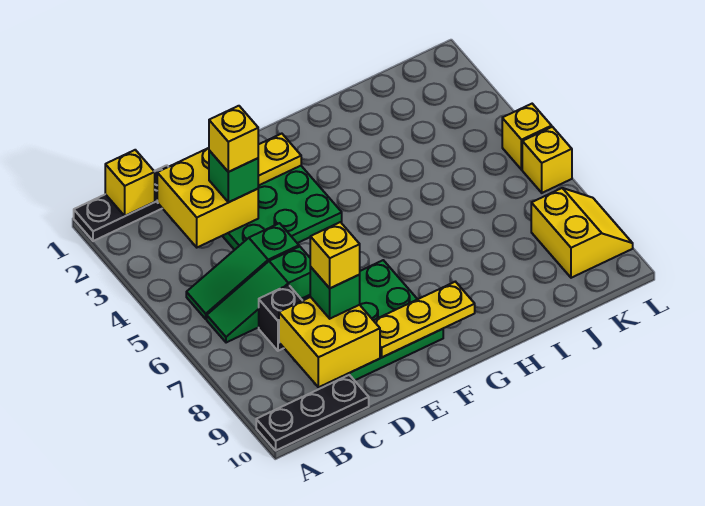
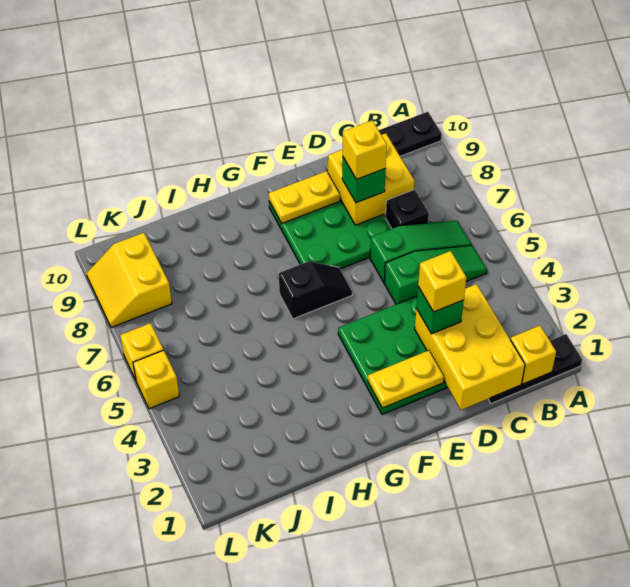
yellow brick C2:D3 level 2 -> yellow brick C1:D3 level 2
yellow plate E9:G9 level 2 -> yellow plate E9:F9 level 2
none -> black slope F6:G6 level 1 top G

